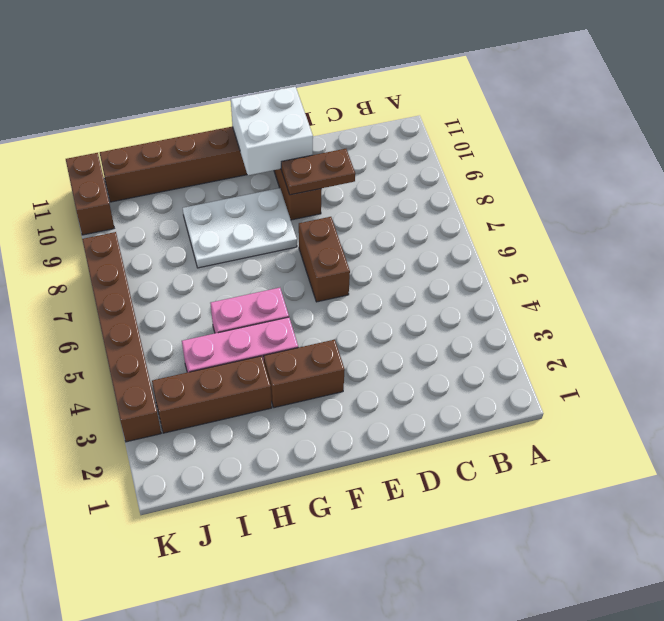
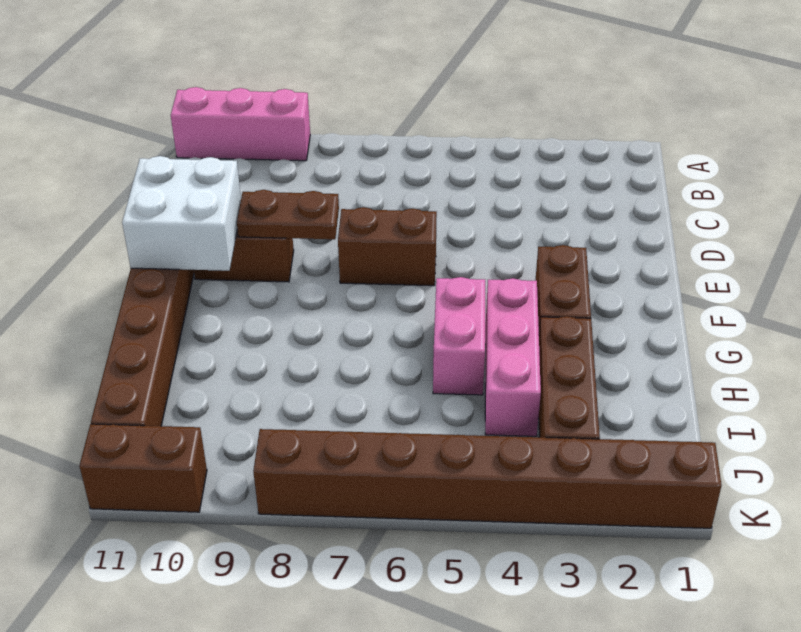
none -> pink brick A9:A11 level 1
brown plate D9:E9 level 2 -> brown plate E8:E9 level 2
white plate F8:H9 level 1 -> none
brown brick K3:K8 level 1 -> brown brick K1:K8 level 1

